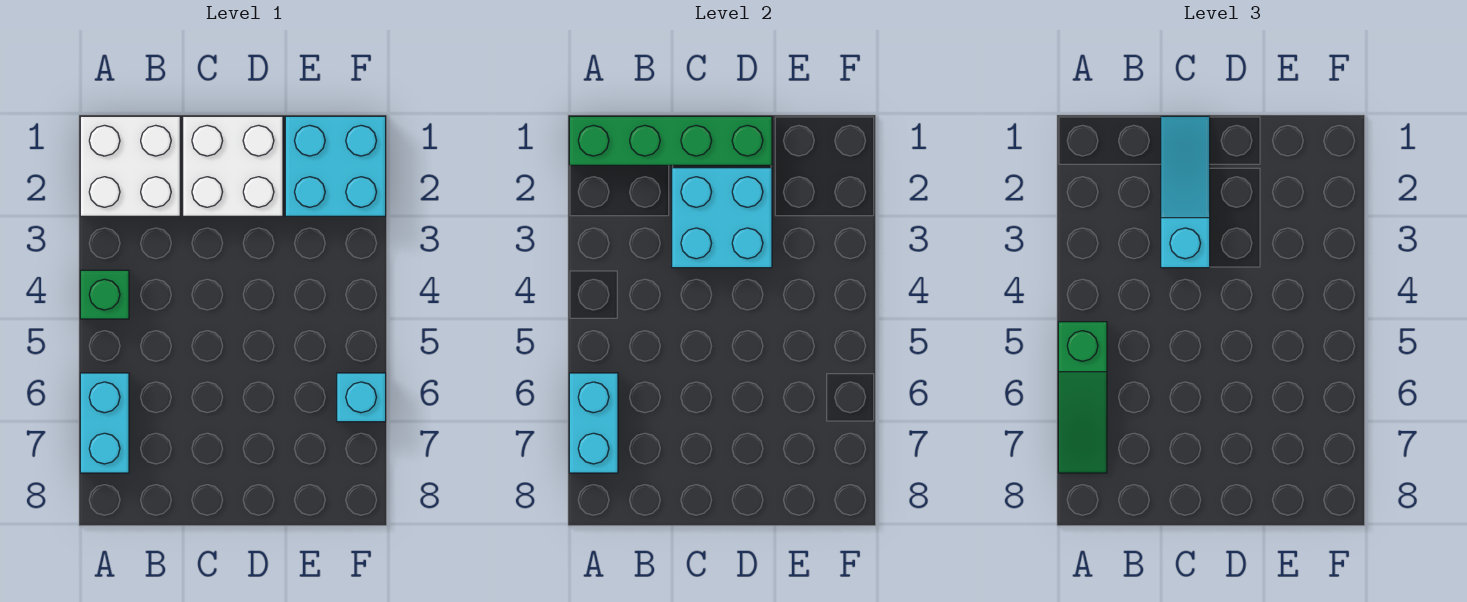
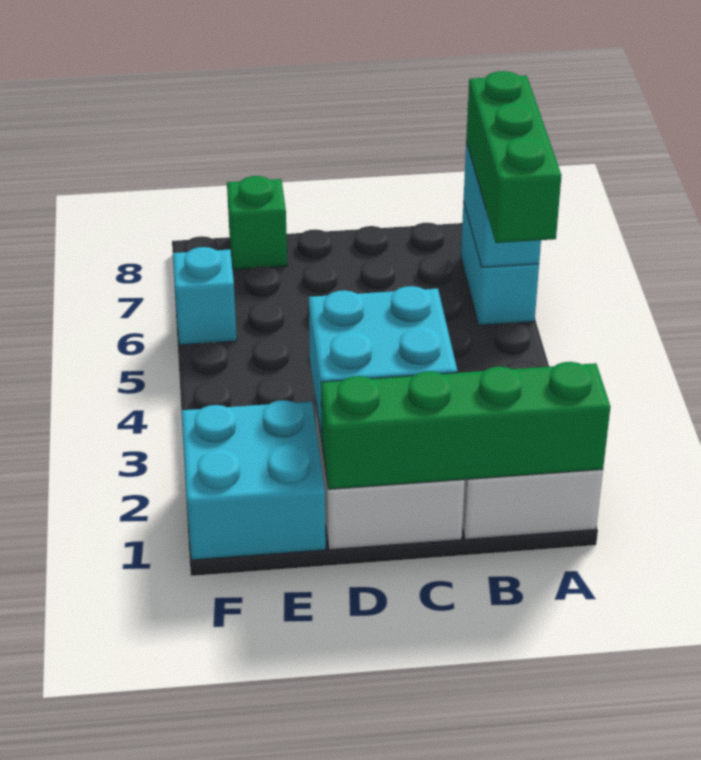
green brick A4 level 1 -> green brick E8 level 1
green slope A5:A7 level 3 top 5 -> green brick A5:A7 level 3
cyan slope C1:C3 level 3 top 3 -> none

